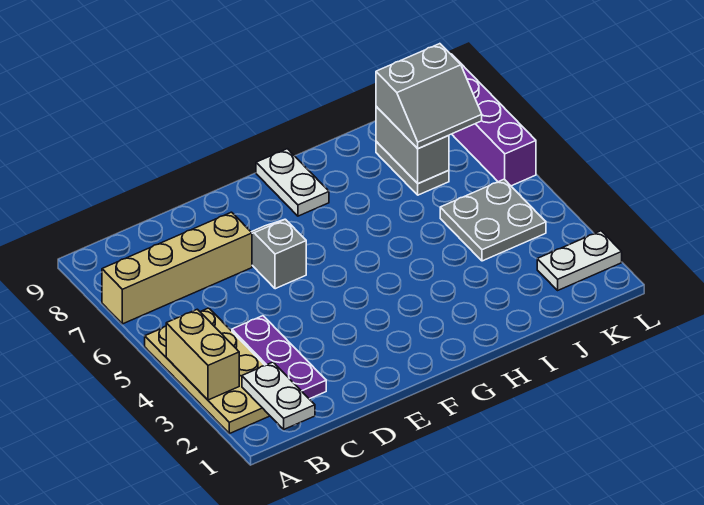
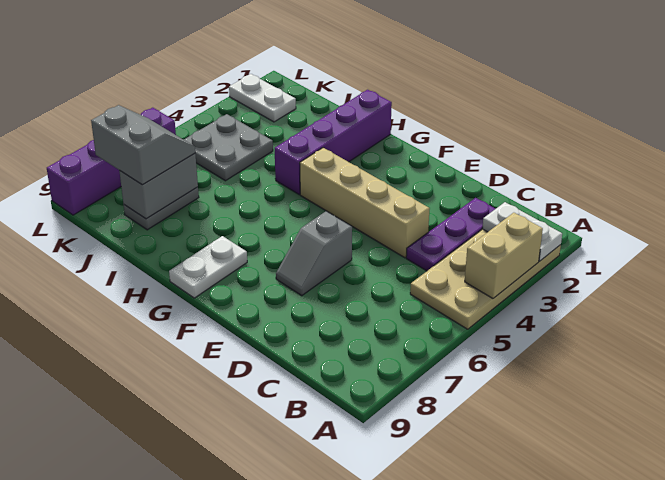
tan brick A7:D7 level 1 -> tan brick D4:G4 level 1
white plate B1:B2 level 2 -> white plate A2:B2 level 2
none -> purple brick H1:H4 level 1

